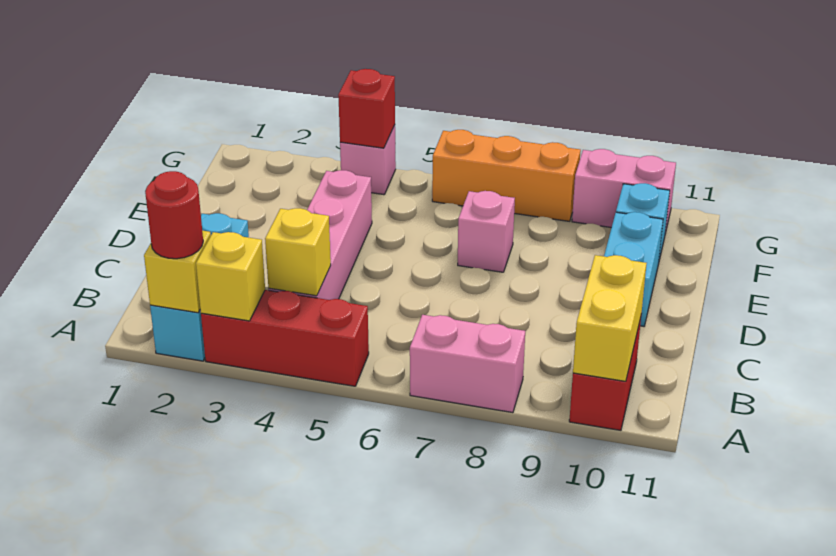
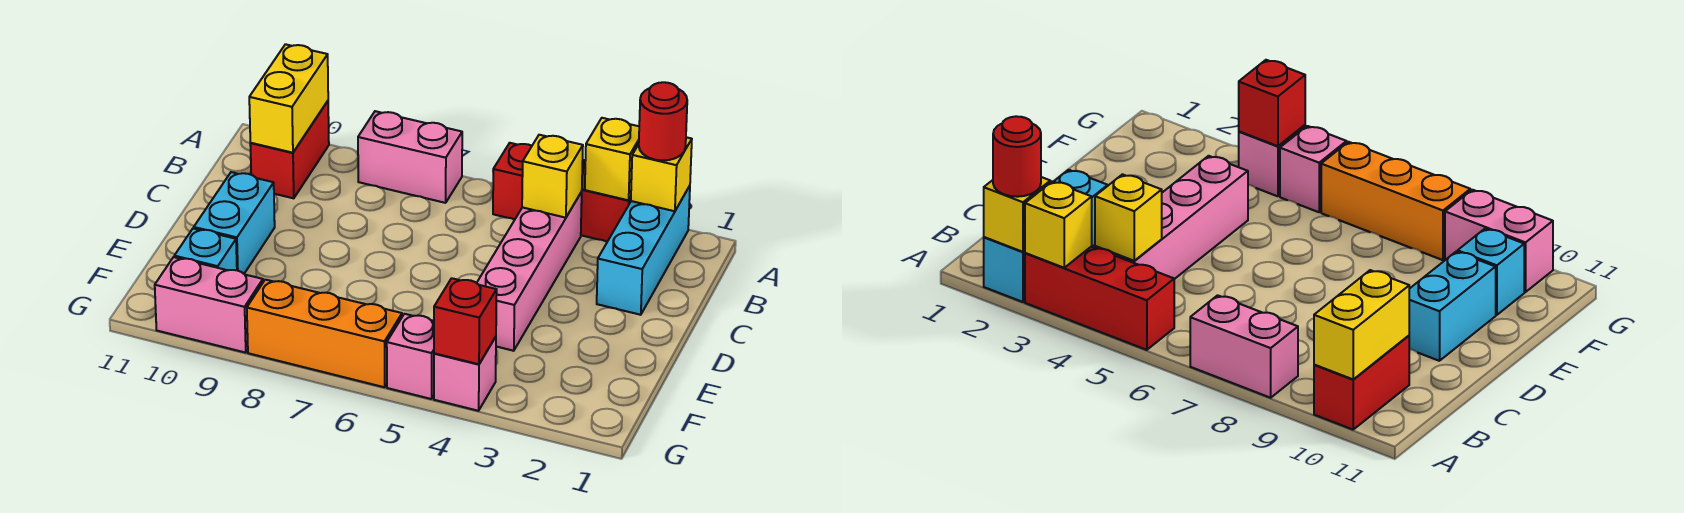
pink brick E7 level 1 -> pink brick G5 level 1

